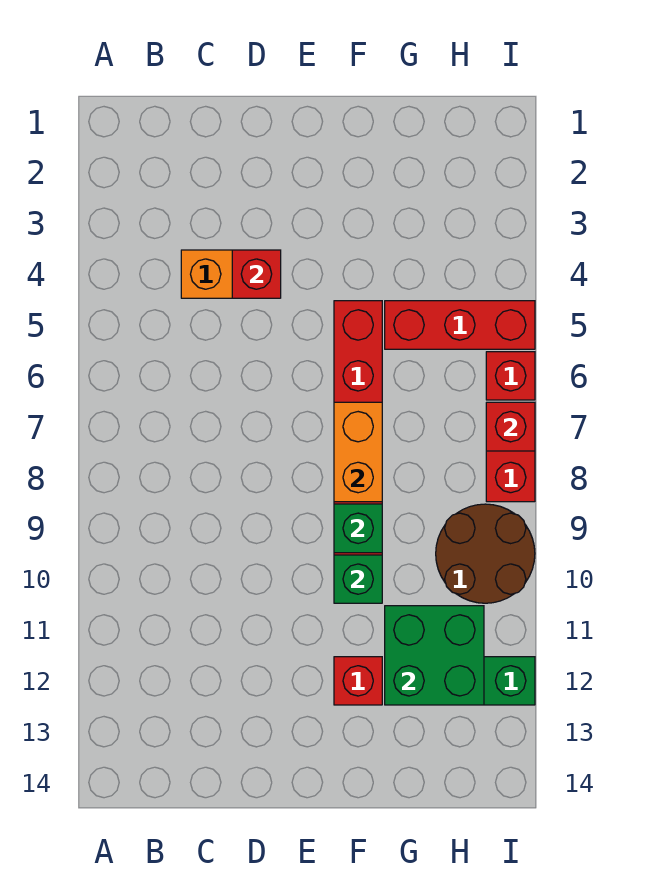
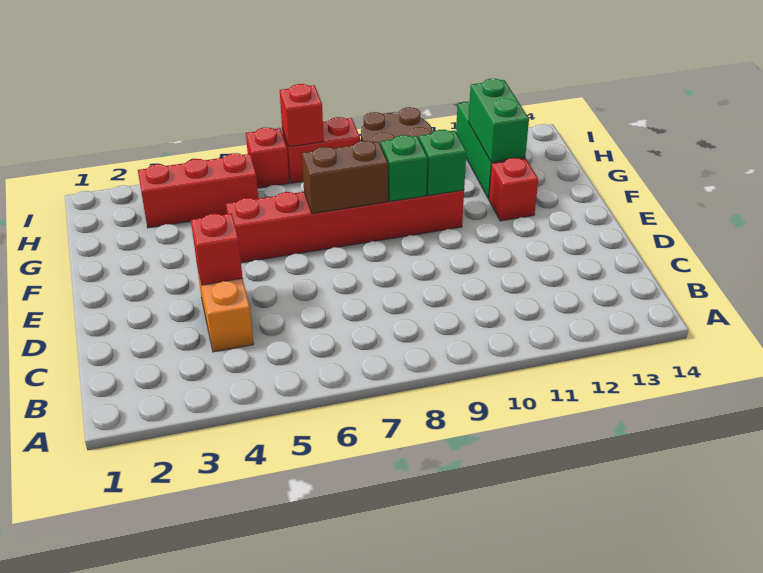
orange brick F7:F8 level 2 -> brown brick F7:F8 level 2
red brick G5:I5 level 1 -> red brick H3:H5 level 1
green brick G11:H12 level 2 -> green brick G12:H12 level 2

